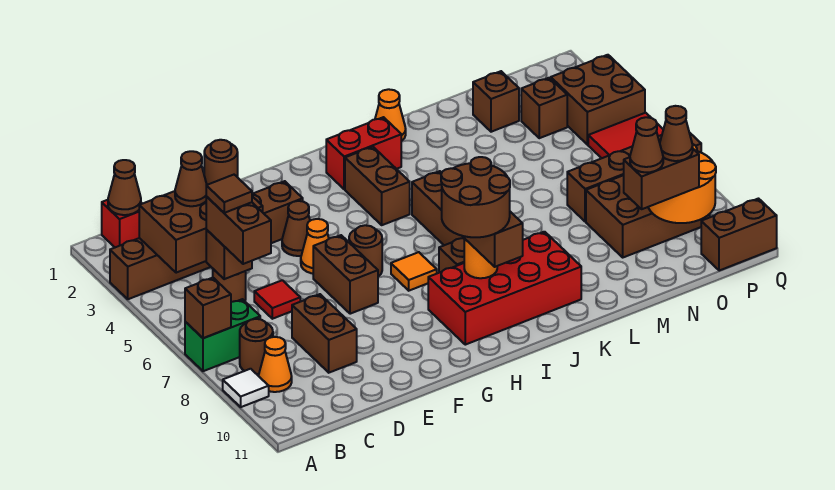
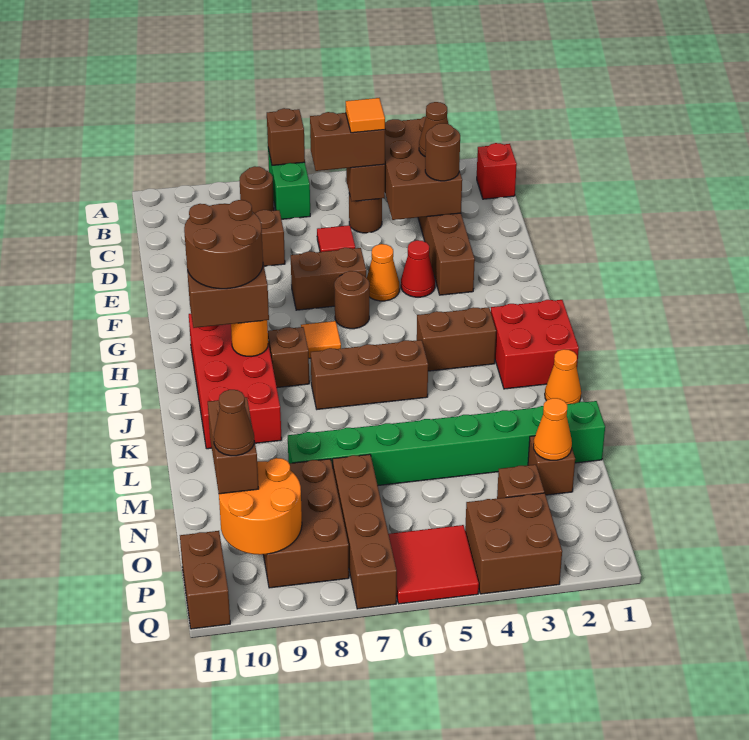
white tile A9 level 1 -> none
brown cone B1 level 2 -> none
orange cone B9 level 1 -> orange cone N2 level 2
brown tile C5 level 4 -> orange tile C5 level 4
brown cone F4 level 1 -> red cone F4 level 1
red brick I2:J2 level 1 -> red brick I1:J2 level 1
none -> green brick M1:M8 level 1
brown cone N10 level 4 -> none

